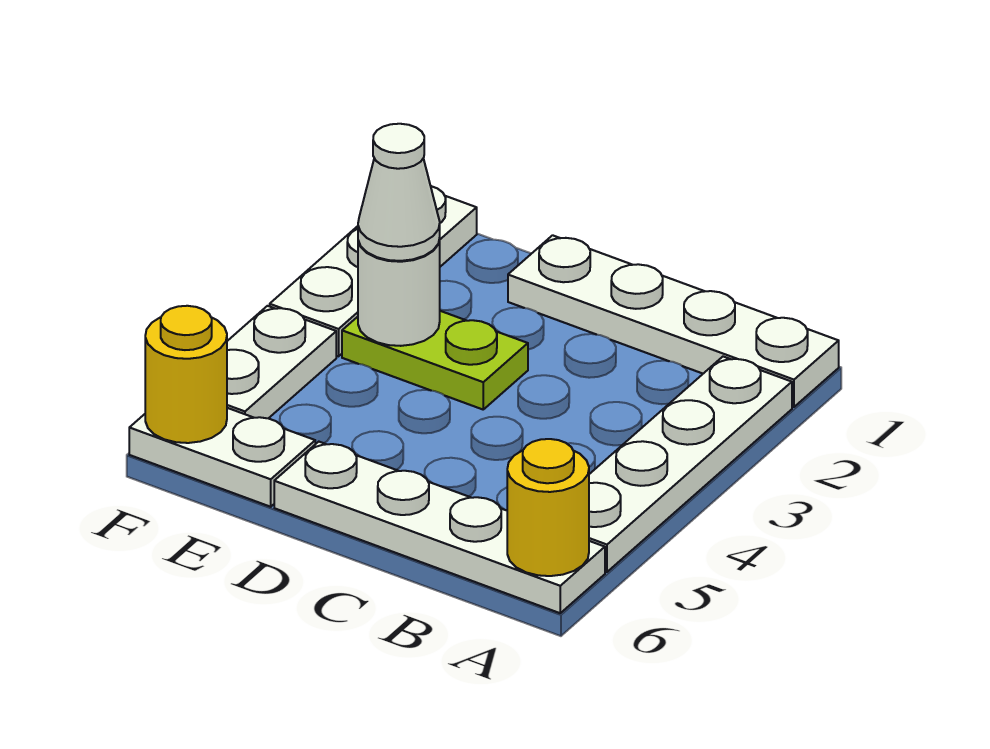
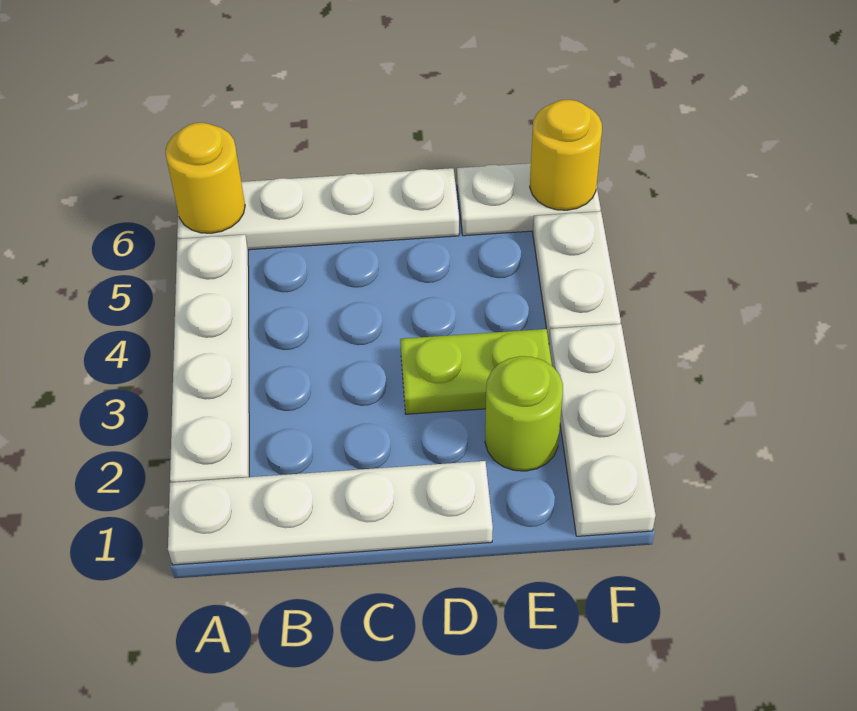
none -> lime round brick E2 level 1
white round brick E3 level 2 -> none
white cone E3 level 3 -> none

